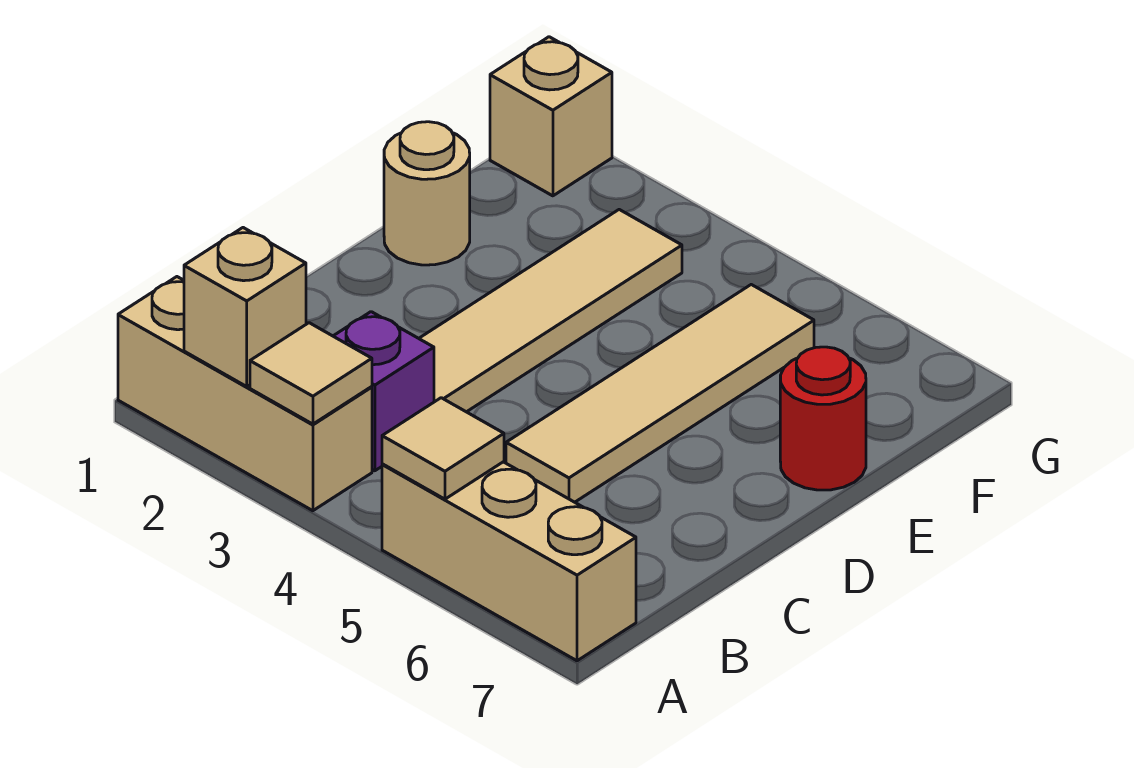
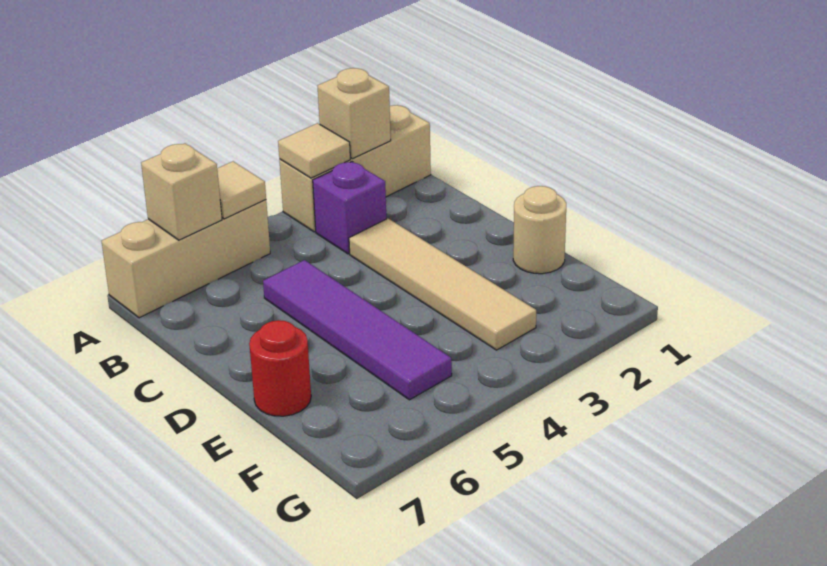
tan tile C5:F5 level 1 -> purple tile C5:F5 level 1
tan brick G1 level 1 -> tan brick A6 level 2

